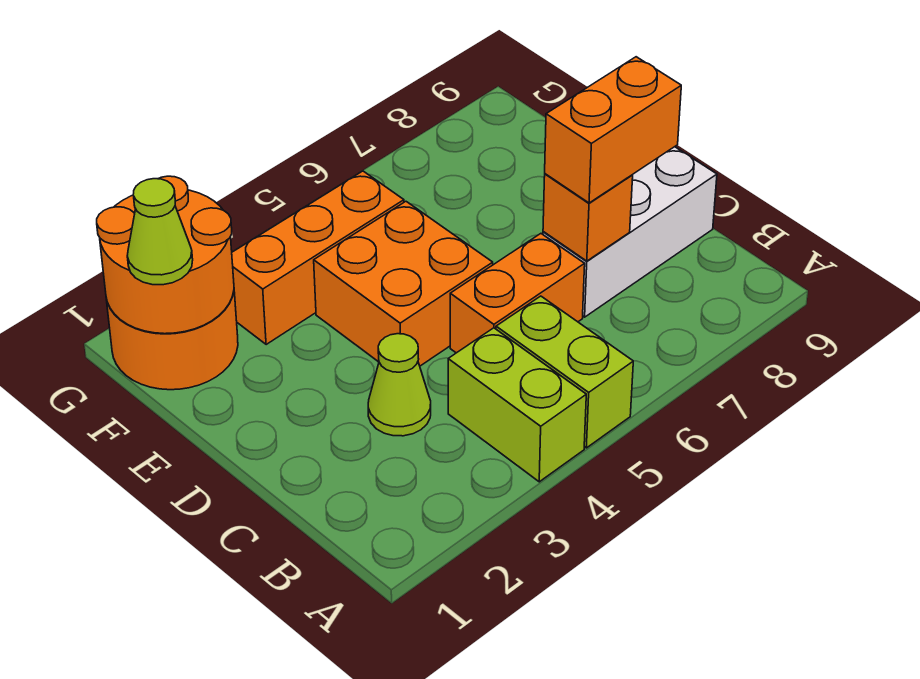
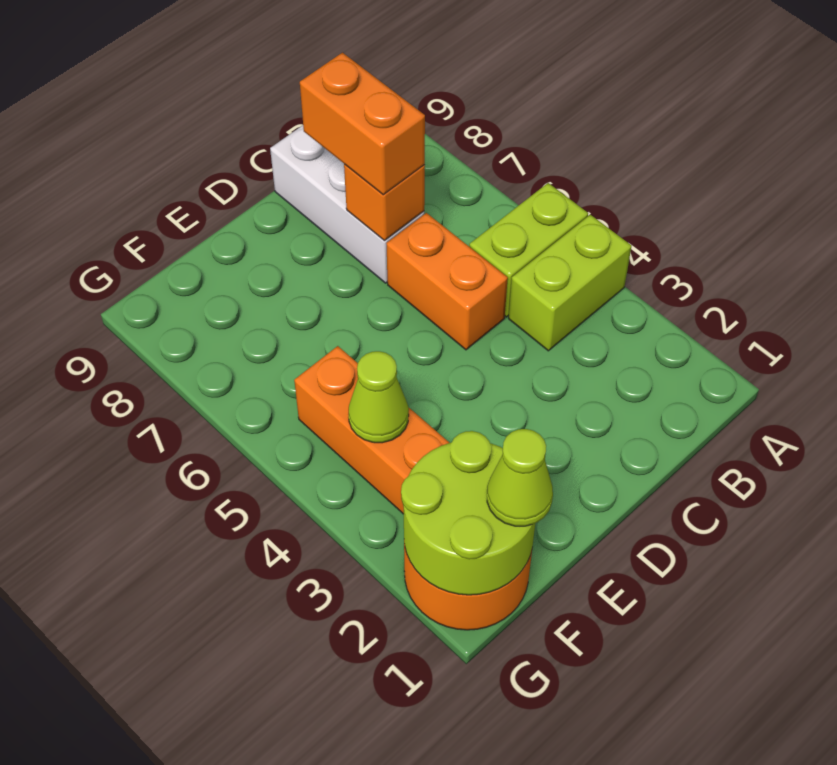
lime cone C3 level 1 -> lime cone F4 level 2
orange brick D4:E5 level 1 -> none
orange round brick F1:G2 level 2 -> lime round brick F1:G2 level 2

